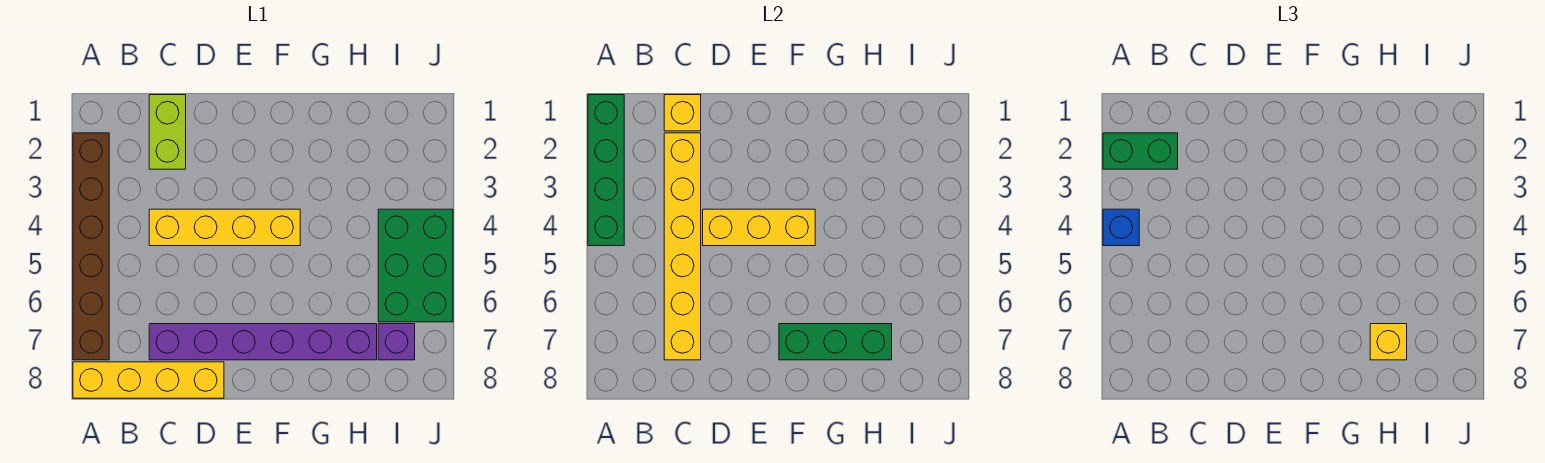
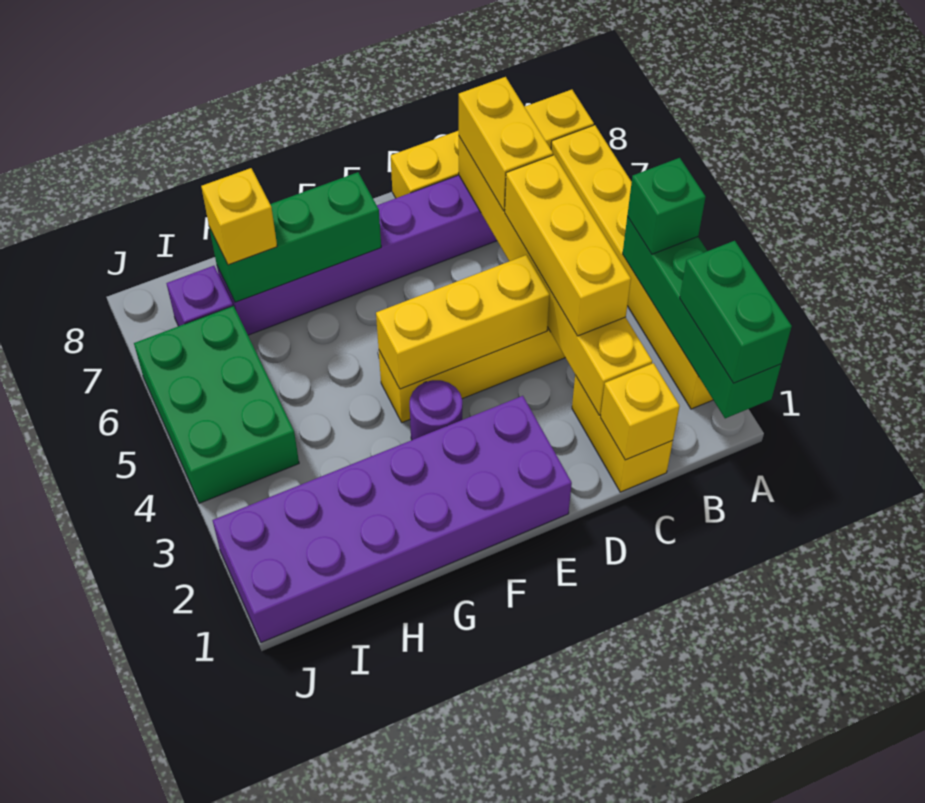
brown brick A2:A7 level 1 -> yellow brick A2:A7 level 1
green brick A2:B2 level 3 -> green brick A1:A2 level 3
blue brick A4 level 3 -> green brick A4 level 3
lime brick C1:C2 level 1 -> yellow brick C1:C2 level 1
none -> yellow brick C3:C5 level 3
none -> yellow brick C6:C7 level 3
none -> purple brick E1:J2 level 1
none -> purple round brick F3 level 1

